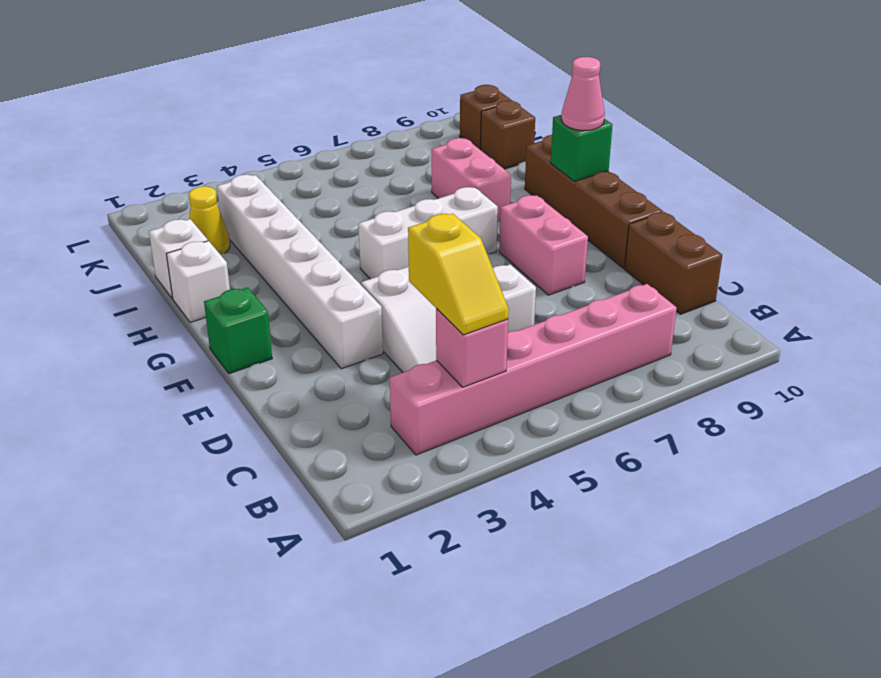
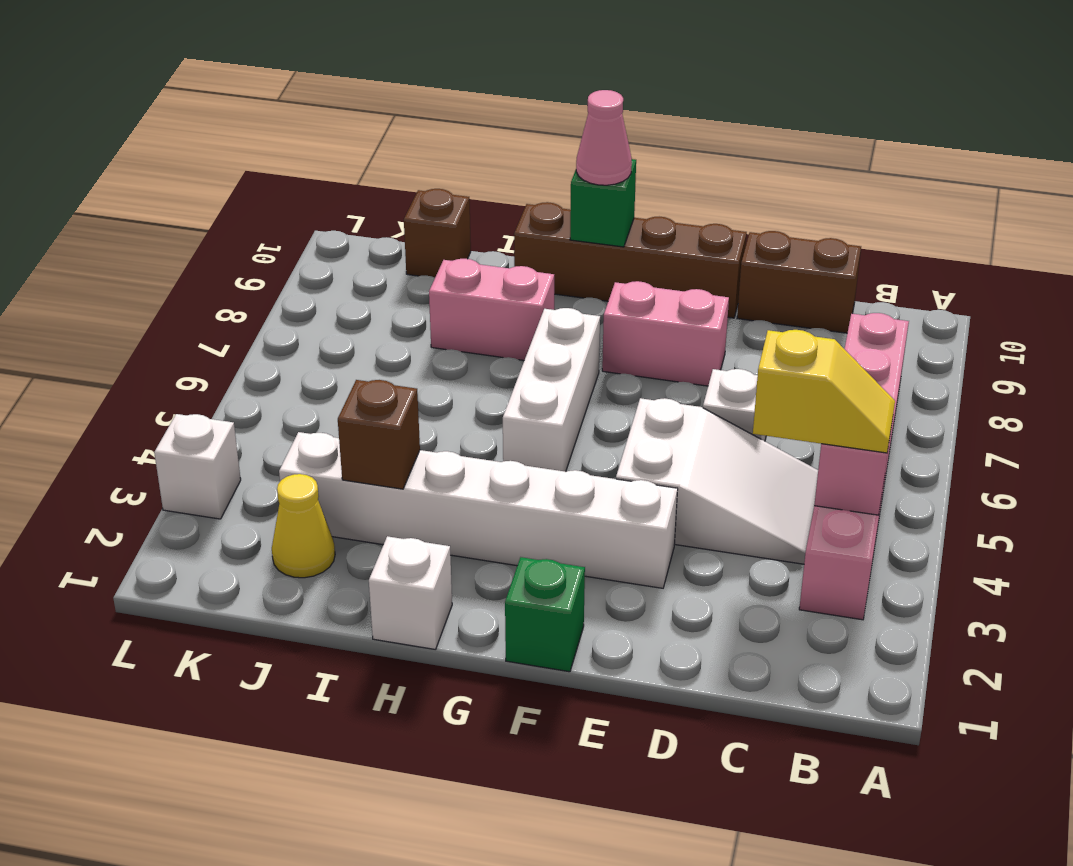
white brick I1 level 1 -> white brick L3 level 1
brown brick K10 level 1 -> brown brick I3 level 2

